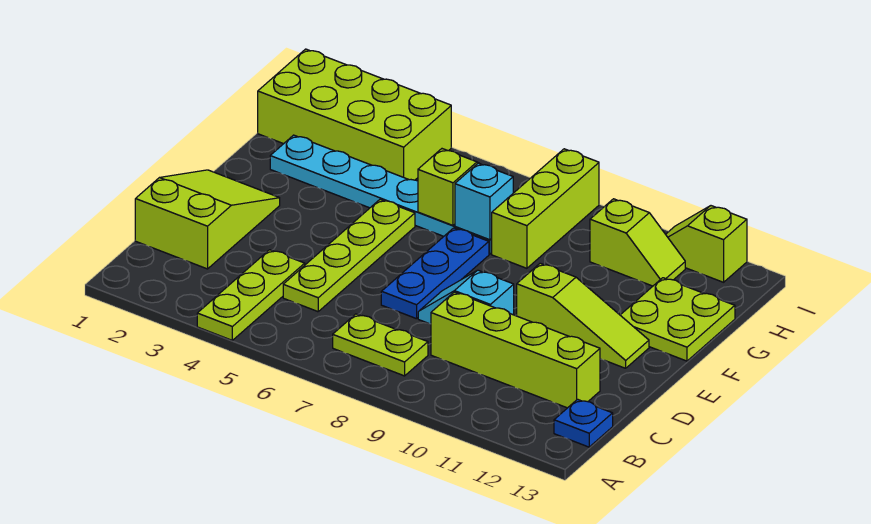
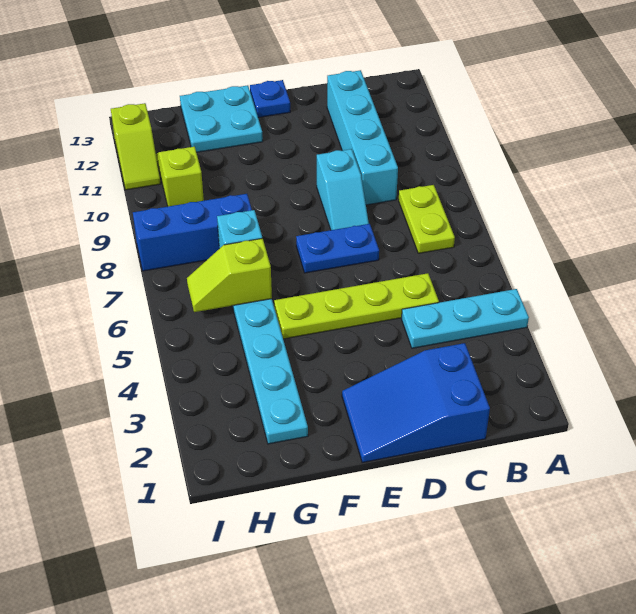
lime plate A4:C4 level 1 -> cyan plate A4:C4 level 1
blue plate B13 level 1 -> blue plate E13 level 1
lime slope C1:E2 level 1 top C -> blue slope C1:E2 level 1 top C
lime brick C9:C12 level 1 -> cyan brick C9:C12 level 1
blue plate D7:F7 level 1 -> blue plate D7:E7 level 1
lime slope E10:E12 level 1 top 10 -> none
lime plate F12:G13 level 1 -> cyan plate F12:G13 level 1
lime brick G8:I8 level 1 -> blue brick G8:I8 level 1
lime brick H1:I4 level 1 -> none

